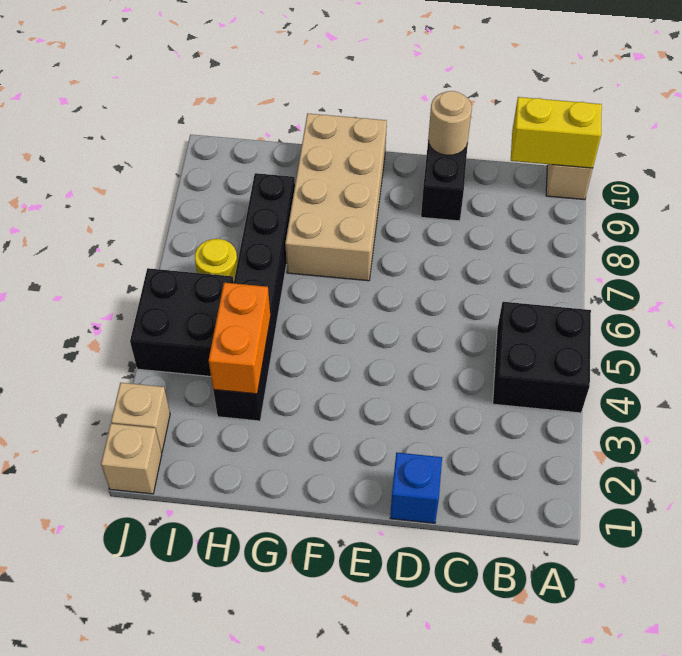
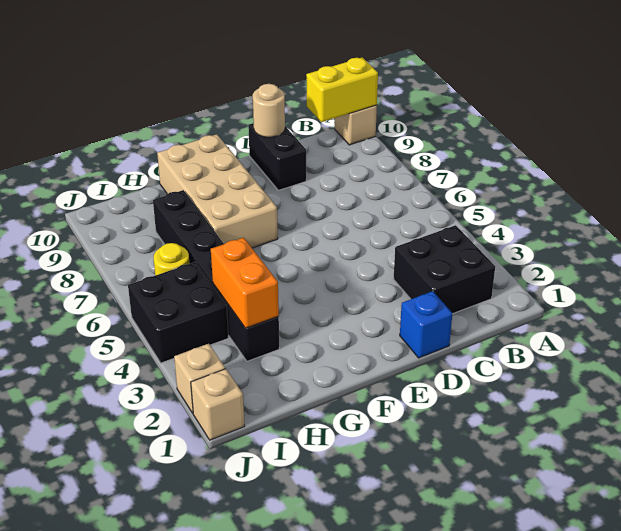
black brick A4:B5 level 1 -> black brick B2:C3 level 1

